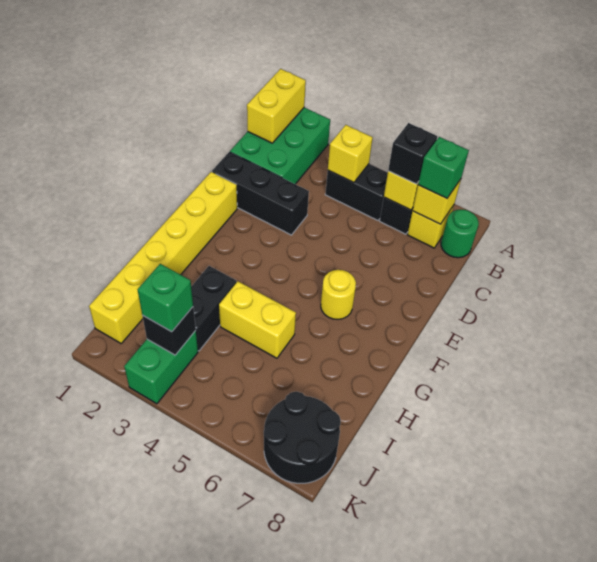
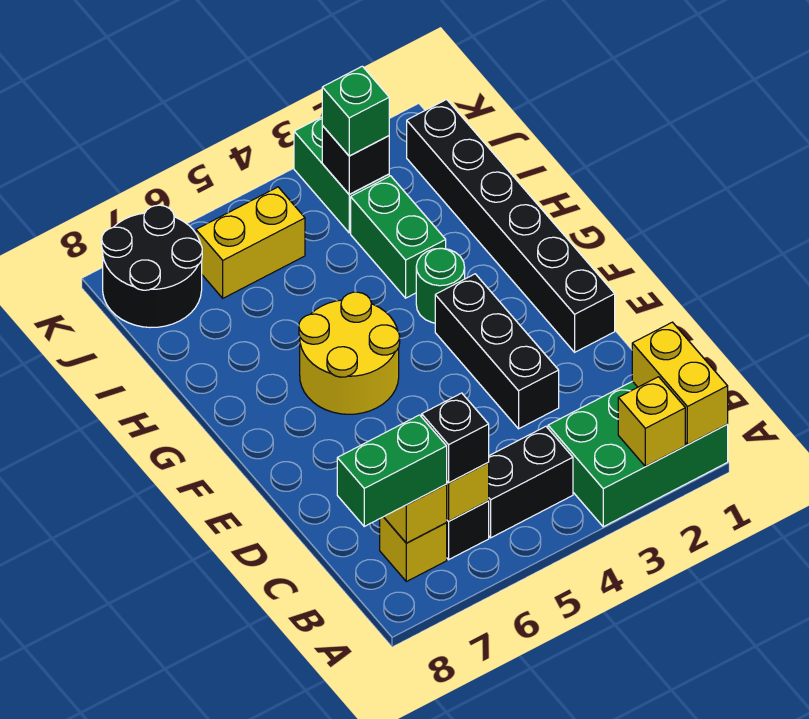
green brick A1:C2 level 1 -> green brick A1:B3 level 1
yellow brick B4 level 2 -> yellow brick A2 level 2
green brick B7 level 3 -> green brick B7:B8 level 3
green round brick B8 level 1 -> green round brick G3 level 1
black brick D1:D3 level 1 -> black brick D3:F3 level 1
yellow brick E1:J1 level 1 -> black brick E1:J1 level 1
yellow round brick F6 level 1 -> yellow round brick F5:G6 level 1
black brick H3:I3 level 1 -> green brick H3:I3 level 1
yellow brick H4:H5 level 1 -> yellow brick J5:J6 level 1

